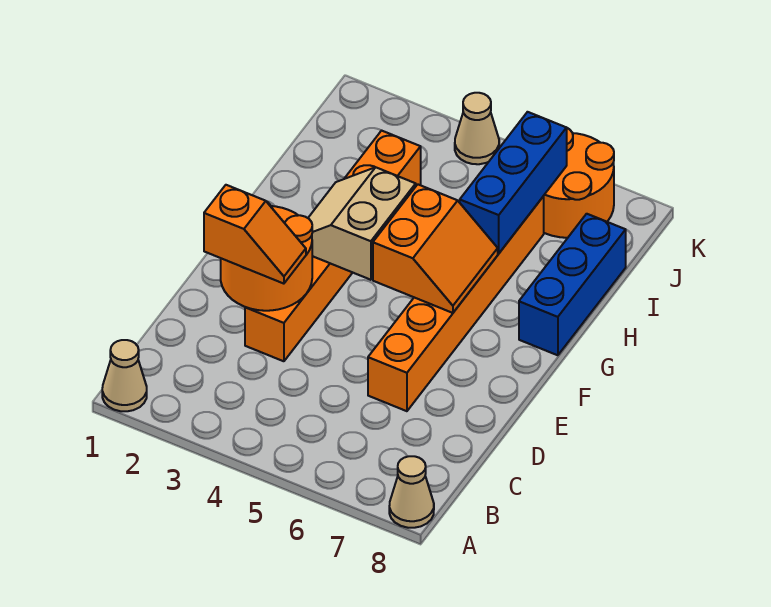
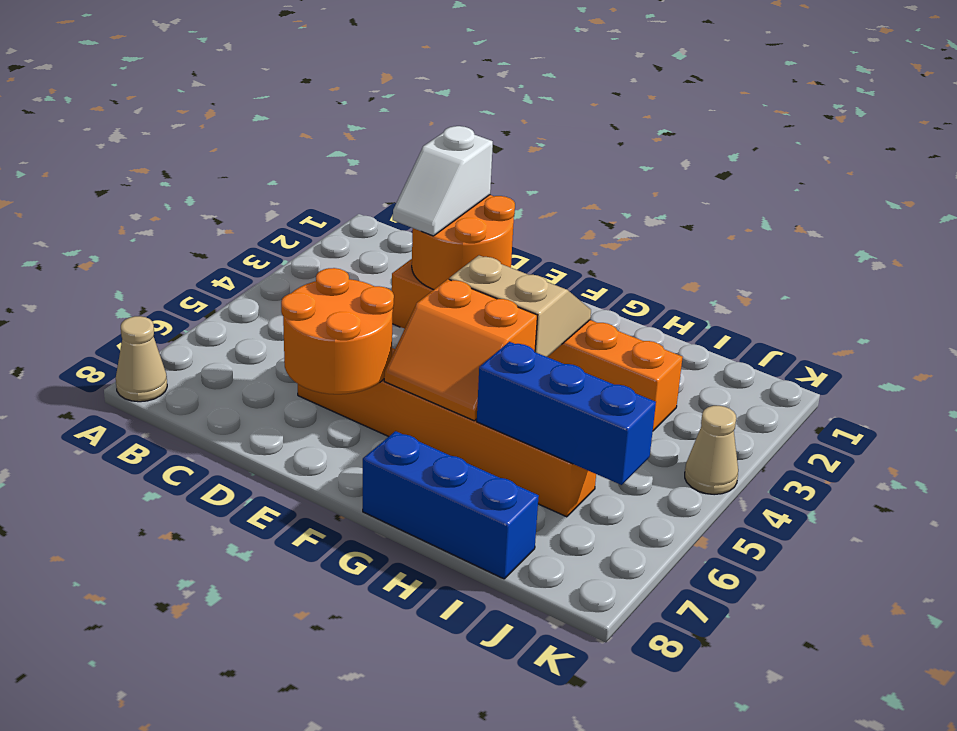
tan cone A1 level 1 -> none
orange slope D2:D3 level 3 top 2 -> white slope D2:D3 level 3 top 2
orange round brick J6:K7 level 1 -> orange round brick D6:E7 level 2

